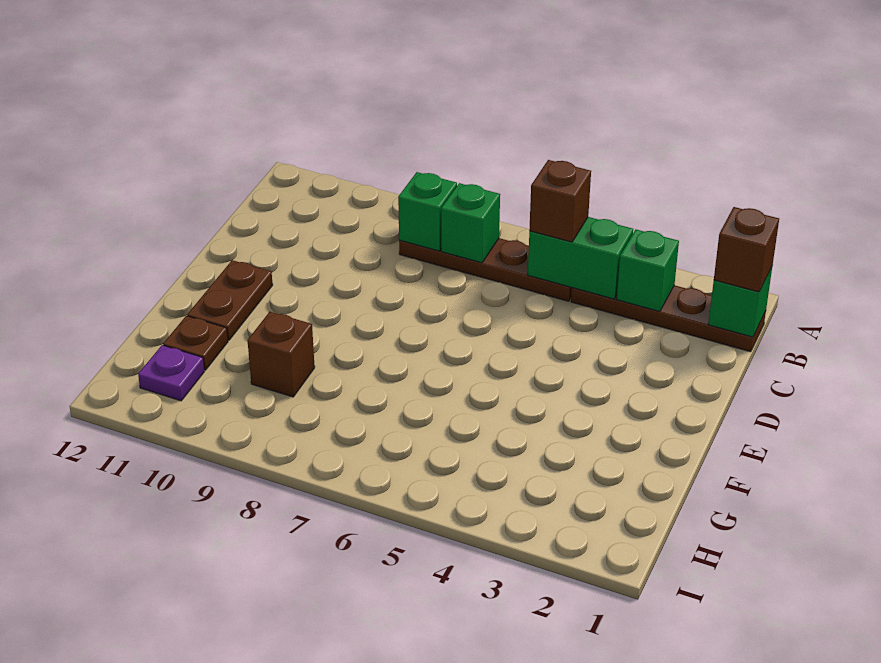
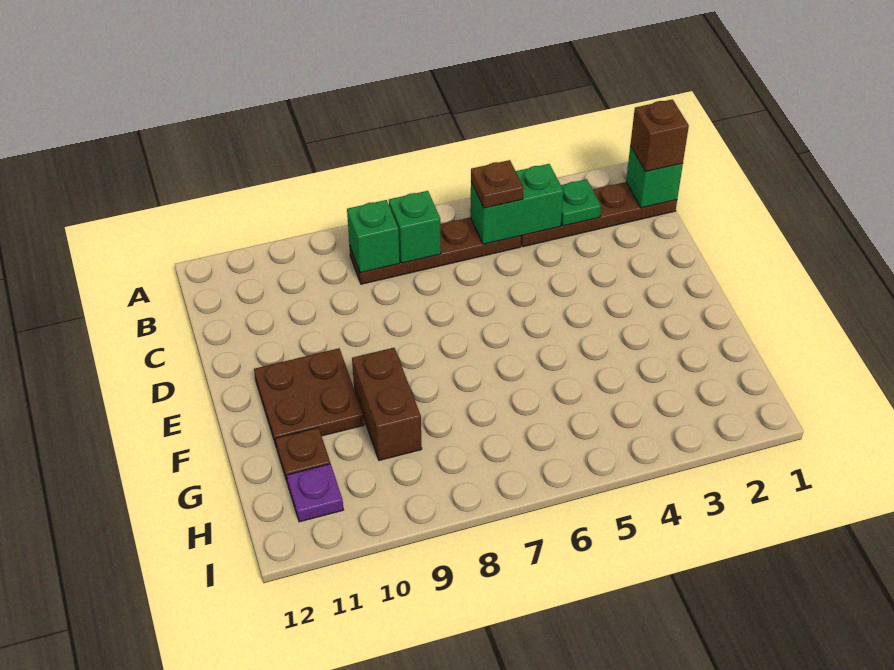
green brick B3 level 2 -> green plate B3 level 2
brown brick B5 level 3 -> brown plate B5 level 3
brown plate E11:F11 level 1 -> brown plate E10:F11 level 1
brown brick G9 level 1 -> brown brick F9:G9 level 1

